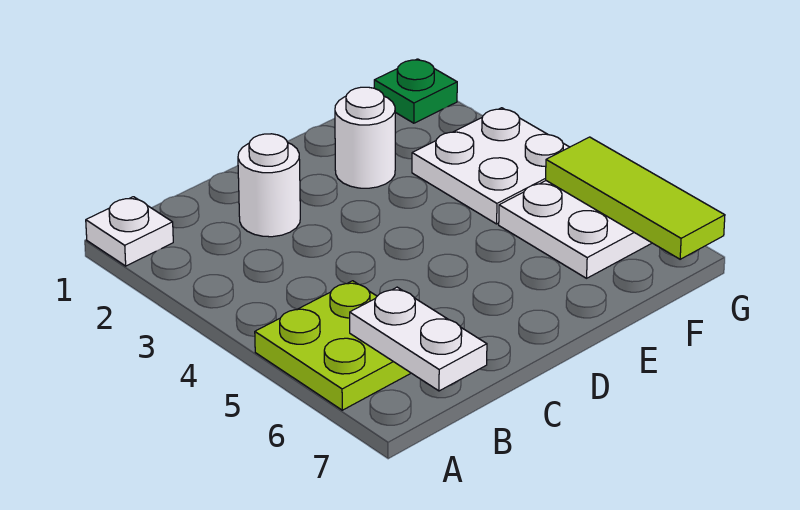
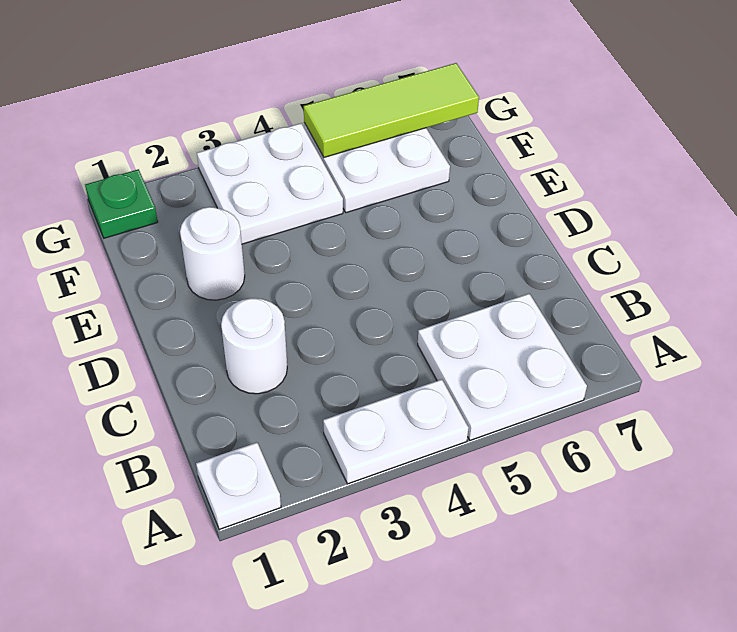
lime plate A5:B6 level 1 -> white plate A5:B6 level 1
white plate B6:B7 level 2 -> white plate A3:A4 level 1

